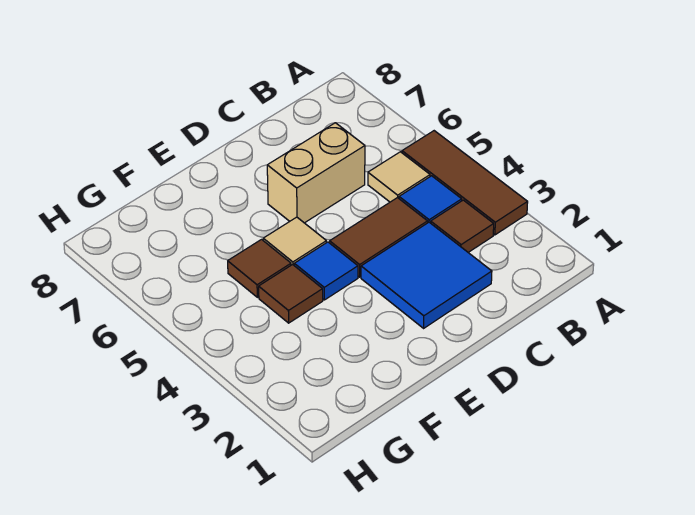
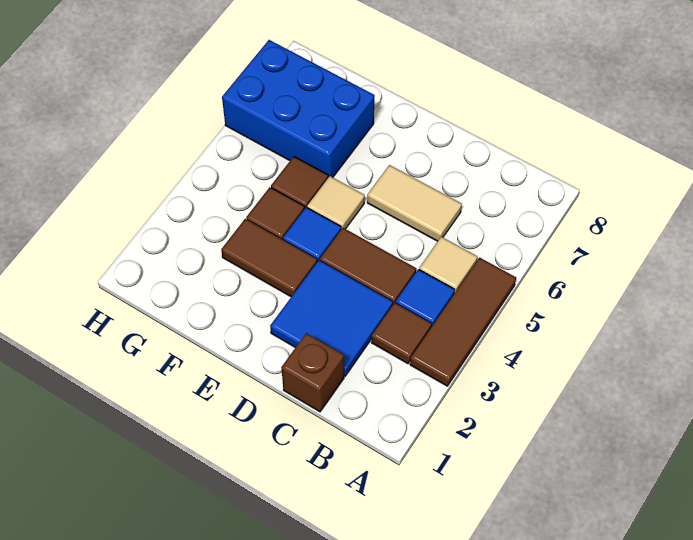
none -> brown brick C1 level 1
tan brick C6:D6 level 1 -> tan tile C6:D6 level 1
none -> brown tile E3:F3 level 1
none -> blue brick F6:H7 level 1

